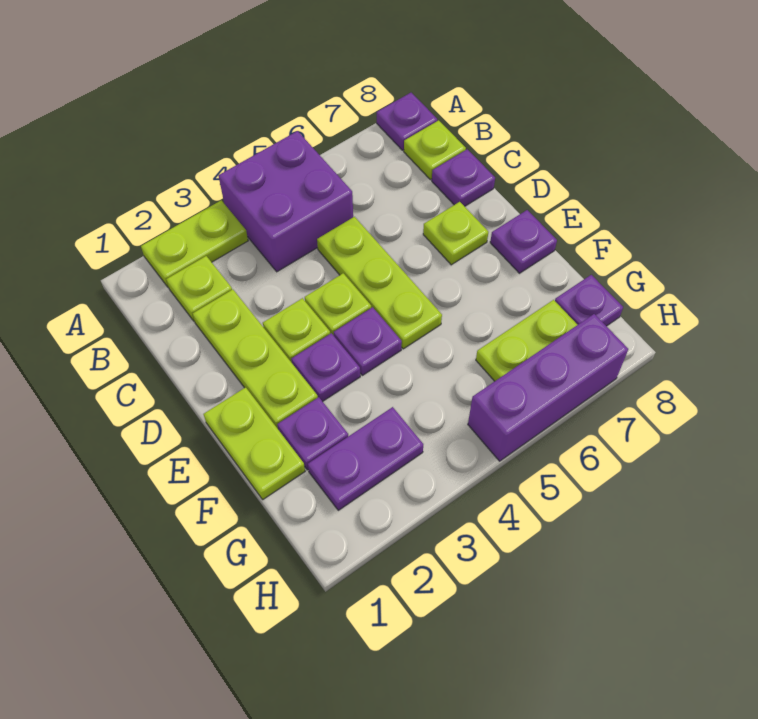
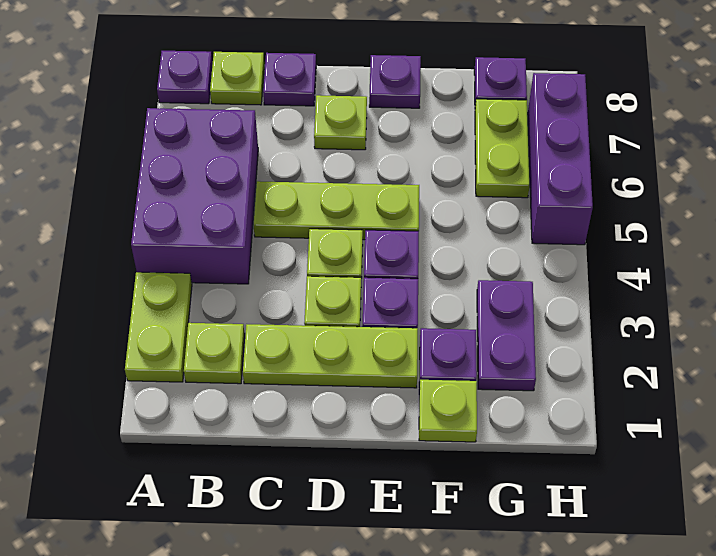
purple brick A4:B5 level 1 -> purple brick A4:B6 level 1
lime plate E1:F1 level 1 -> lime plate F1 level 1

